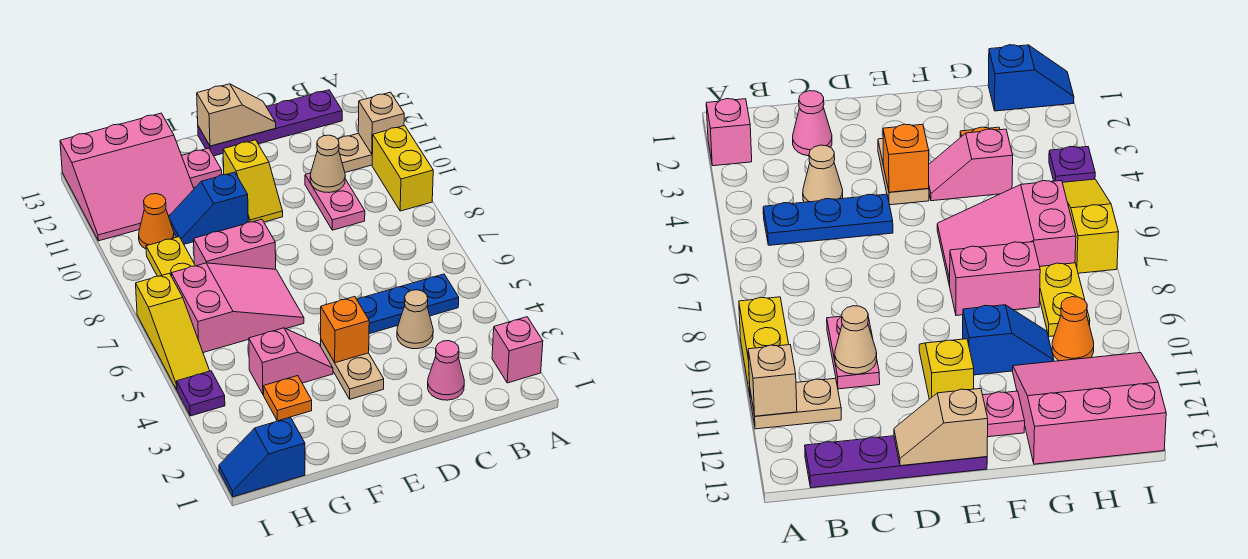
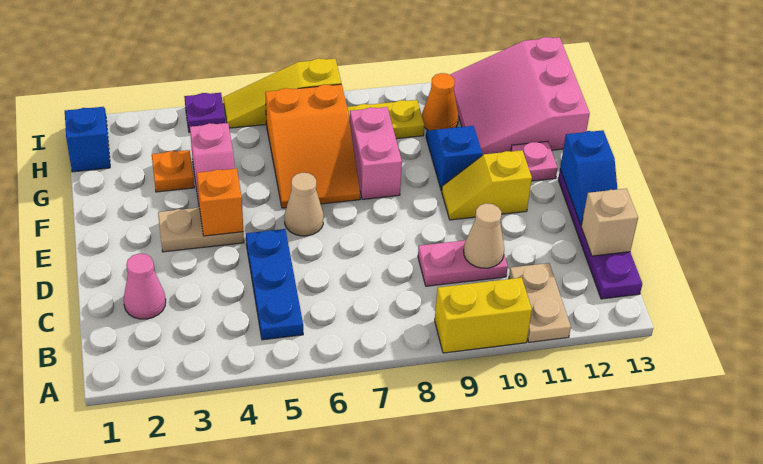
pink brick A2 level 1 -> none
tan brick A11 level 2 -> tan brick C13 level 2
tan cone C4 level 1 -> tan cone E6 level 1
tan slope D13:E13 level 2 top E -> blue slope D13:E13 level 2 top E
pink slope F6:H7 level 1 top H -> orange slope F6:H7 level 1 top H

